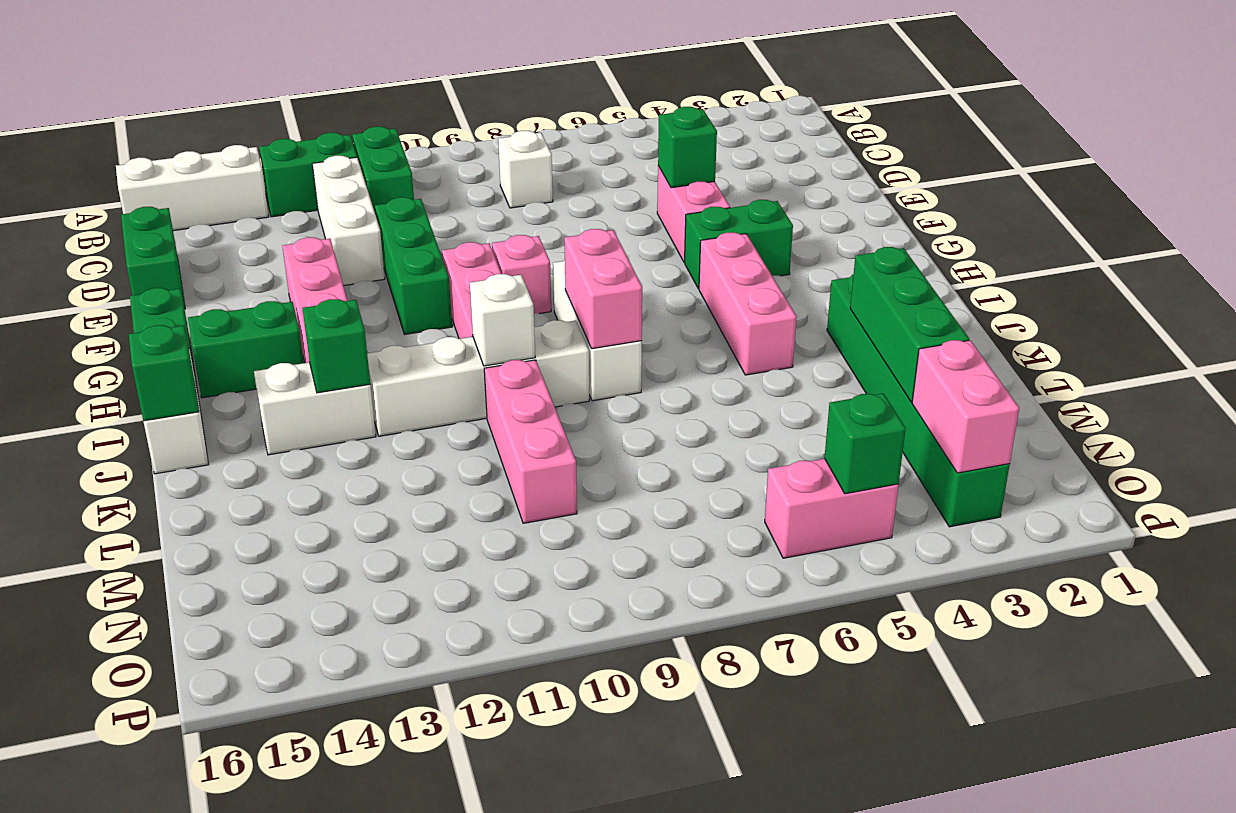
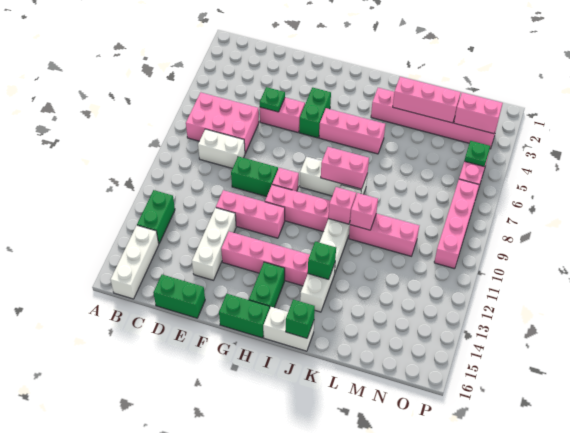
none -> pink brick B6:D7 level 1
green brick B11:C11 level 1 -> green brick E9:F9 level 1
white brick C8 level 1 -> white brick C8:D8 level 1
white brick C12:E12 level 1 -> white brick E12:E14 level 1
green brick E5 level 2 -> green plate E5 level 2
green brick E11:G11 level 1 -> pink brick E11:G11 level 1
green brick J3:O3 level 1 -> pink brick J3:O3 level 1
white brick J10 level 2 -> pink brick J10 level 2
green brick K3:M3 level 2 -> pink brick K3:M3 level 2
none -> pink brick K10 level 2
green brick O5 level 2 -> green plate O5 level 2
none -> pink brick O7:O10 level 1

